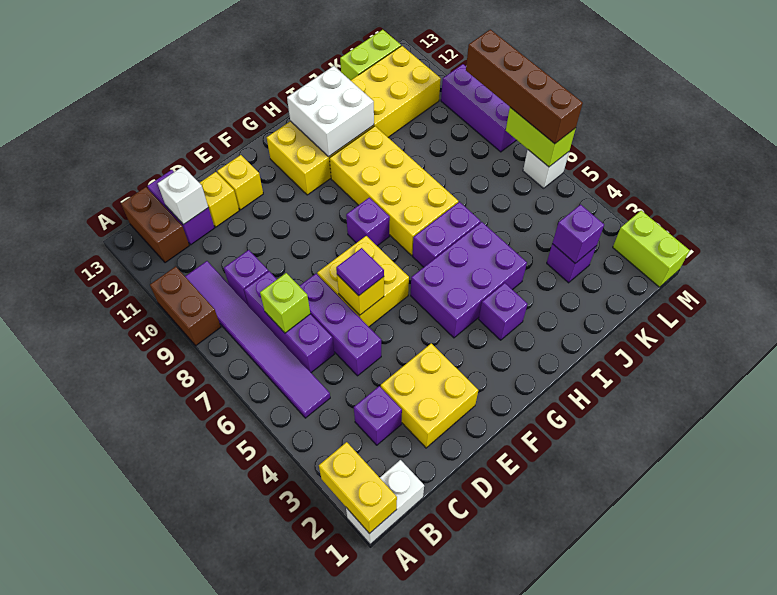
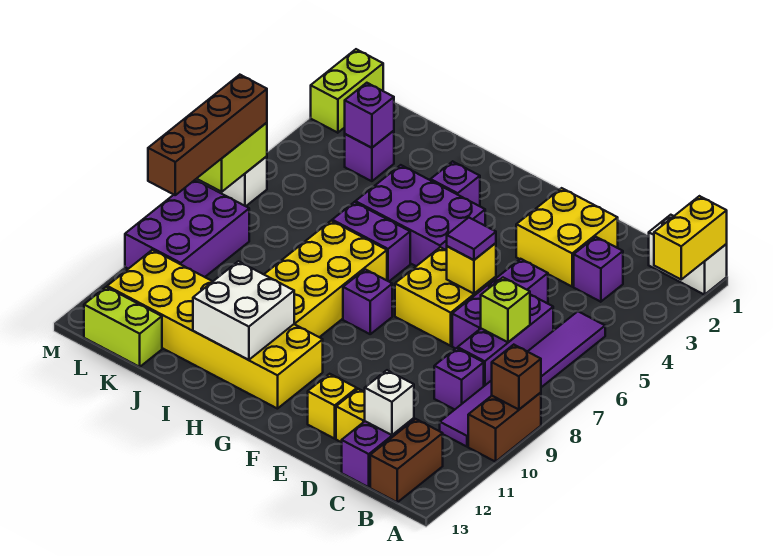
none -> brown brick A9 level 2
purple brick M8:M10 level 1 -> purple brick L8:M10 level 1

